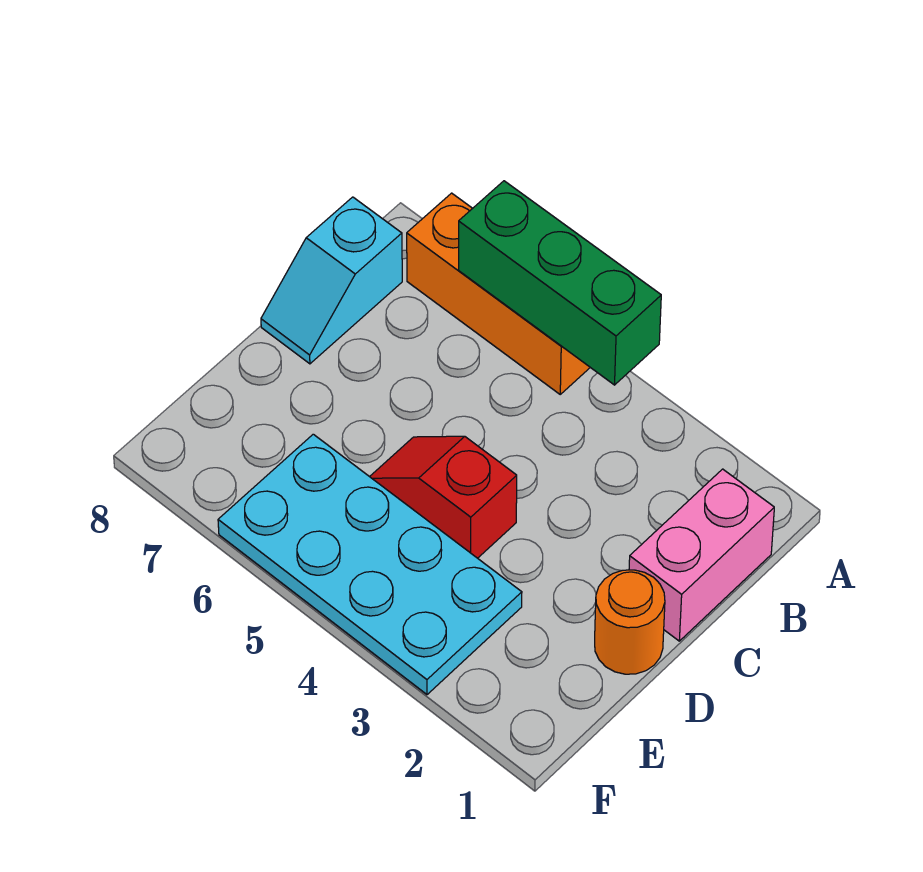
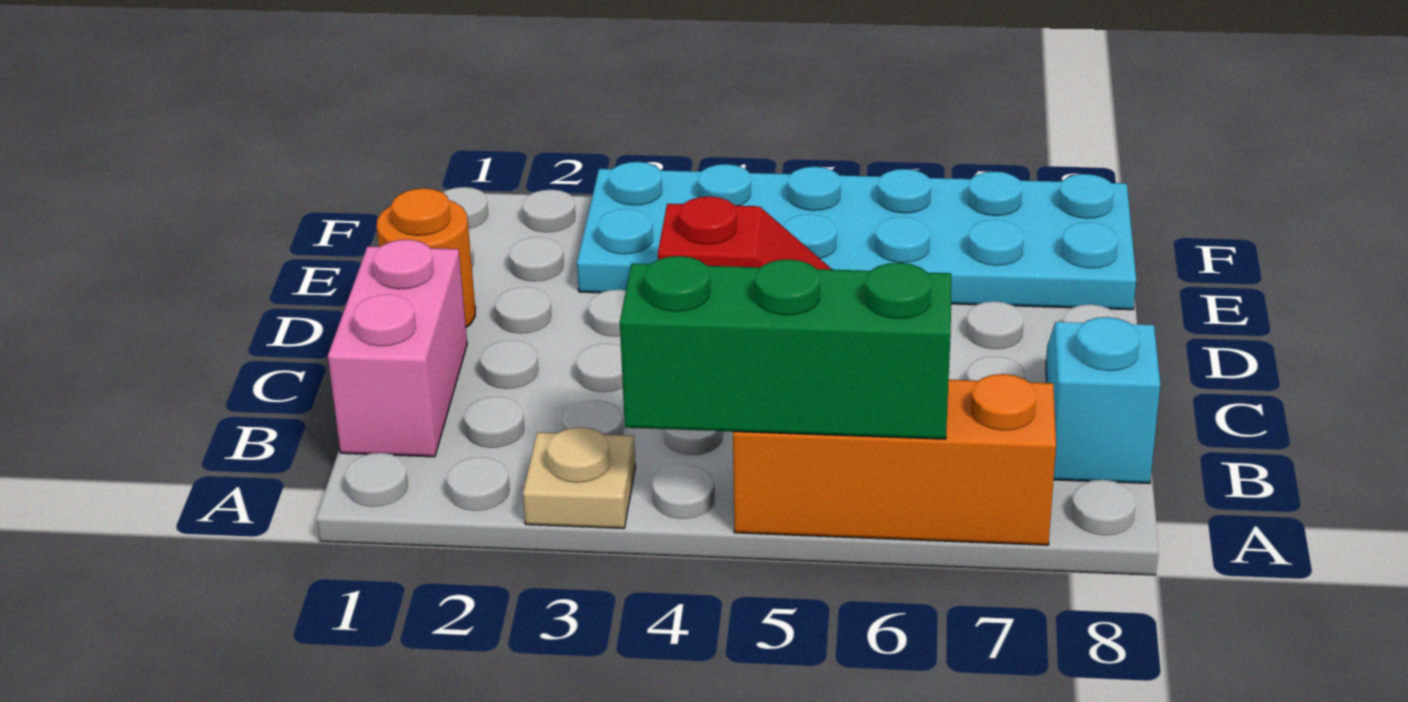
none -> tan plate A3 level 1
cyan plate E3:F6 level 1 -> cyan plate E3:F8 level 1

